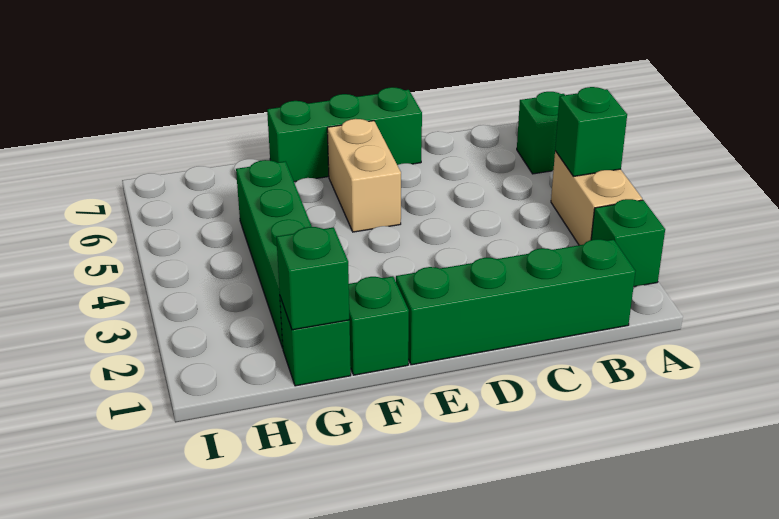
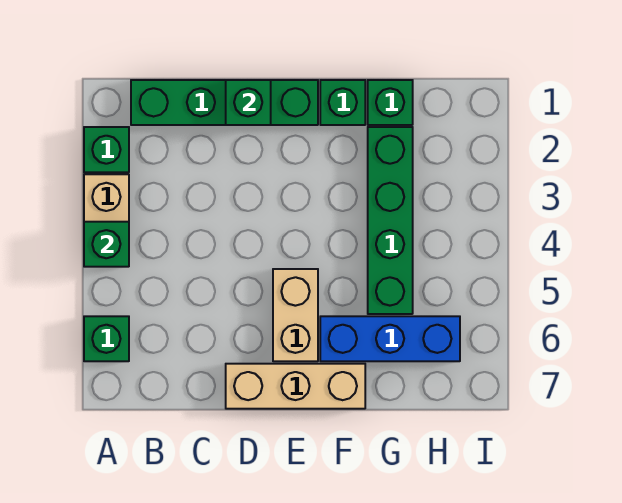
green brick D7:F7 level 1 -> tan brick D7:F7 level 1
none -> blue brick F6:H6 level 1
green brick G1 level 2 -> green brick D1 level 2

